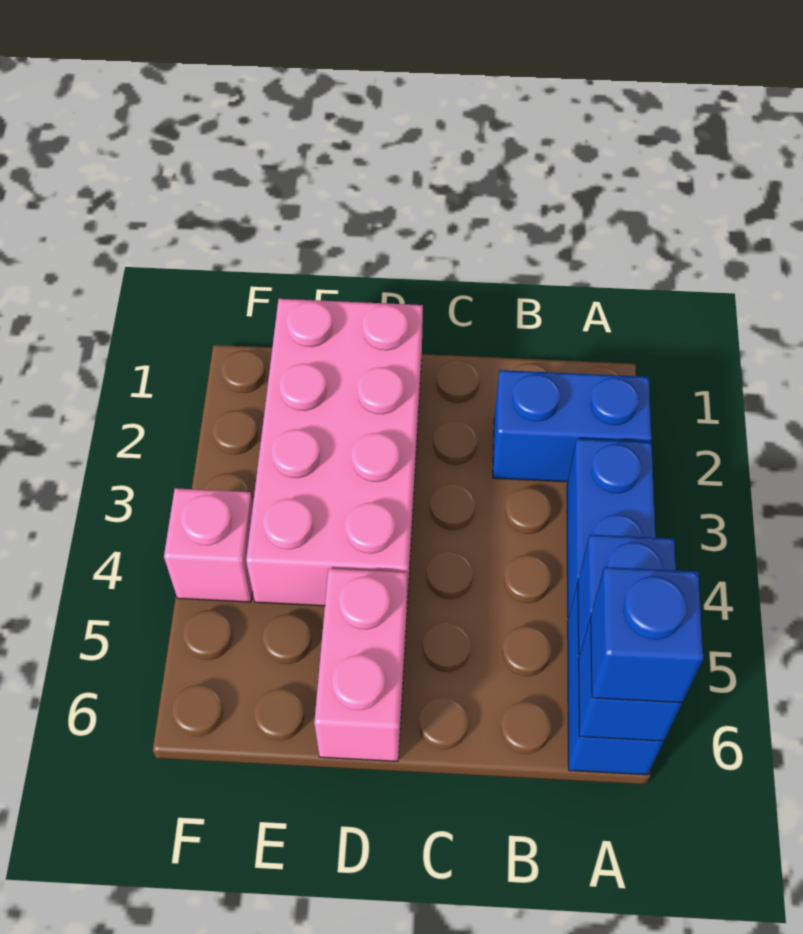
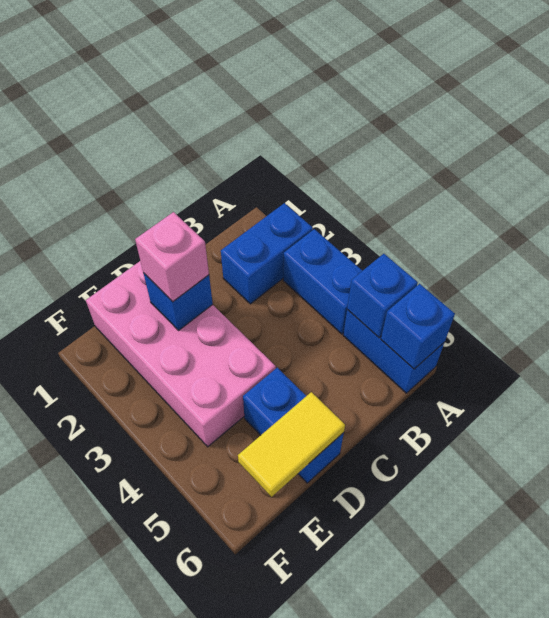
blue brick A6 level 3 -> blue brick D2 level 2
pink brick D5:D6 level 1 -> blue brick D5:D6 level 1
none -> yellow tile D6:E6 level 2
pink brick F4 level 1 -> pink brick D2 level 3

